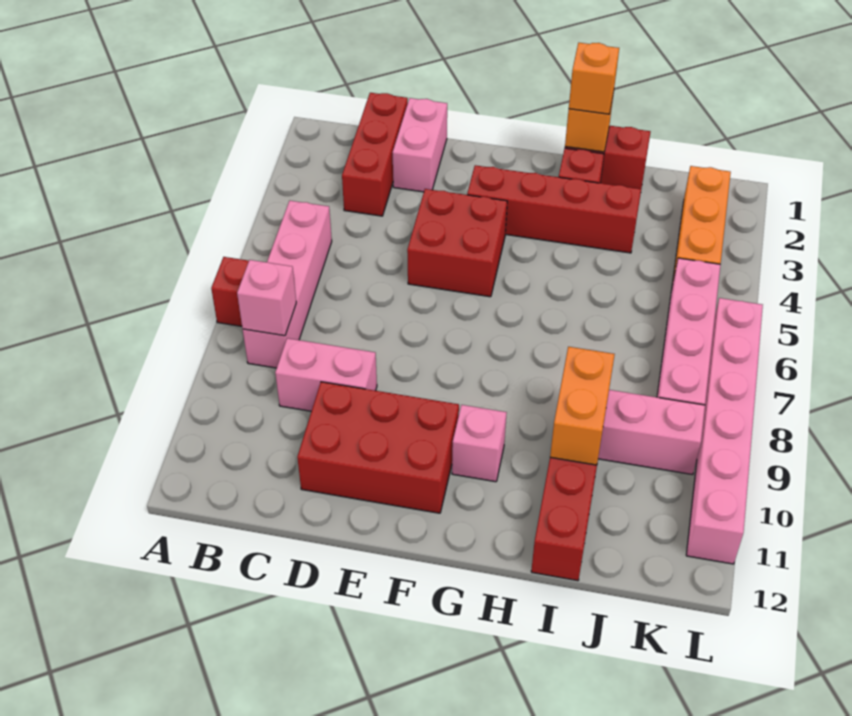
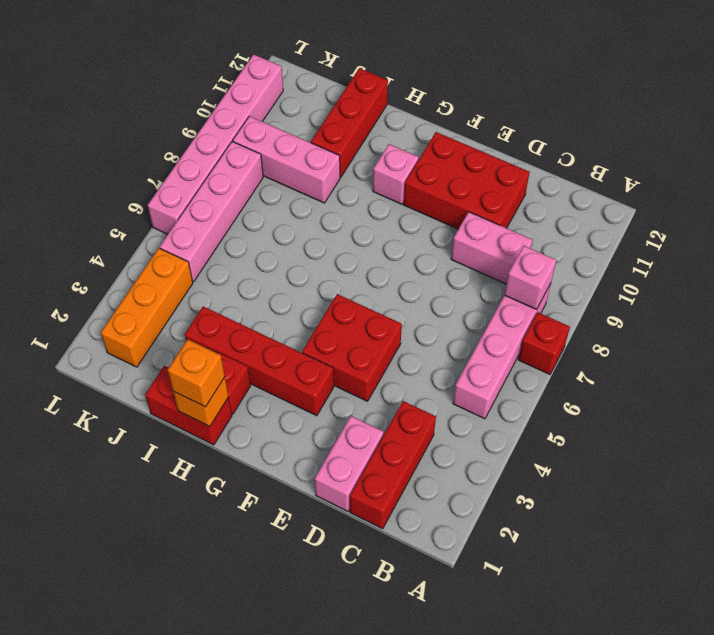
orange brick I9:I10 level 2 -> none

